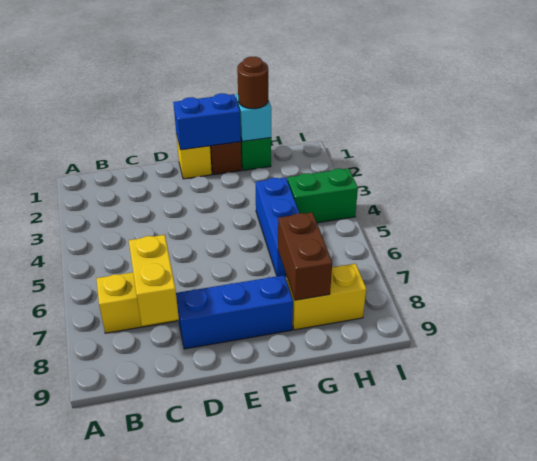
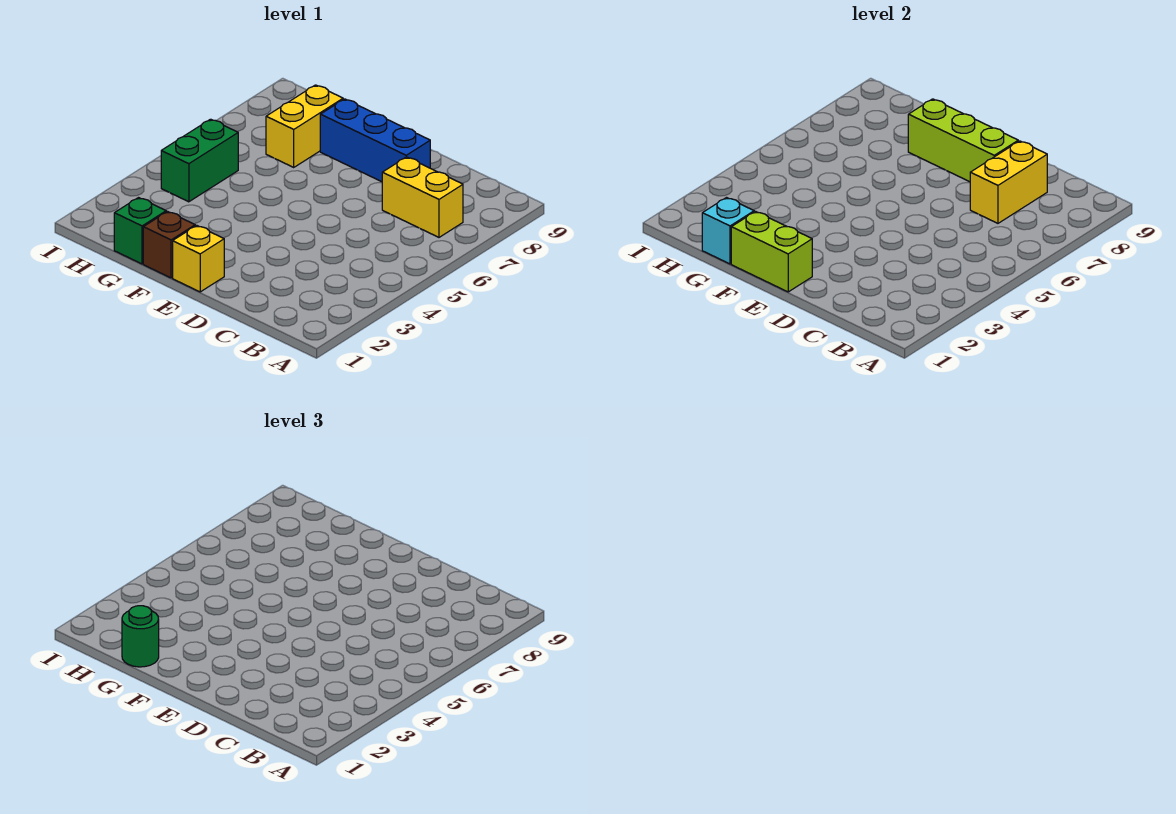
none -> lime brick D8:F8 level 2
blue brick E1:F1 level 2 -> lime brick E1:F1 level 2
brown round brick G1 level 3 -> green round brick G1 level 3
blue brick G4:G6 level 1 -> none
brown brick G7:G8 level 2 -> none
yellow brick G8:H8 level 1 -> yellow brick G7:G8 level 1
green brick H4:I4 level 1 -> green brick H4:H5 level 1

